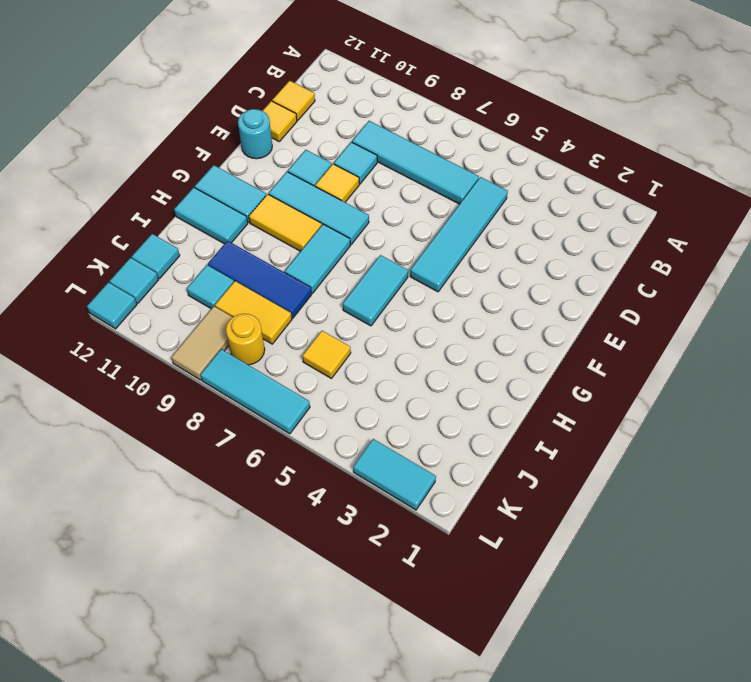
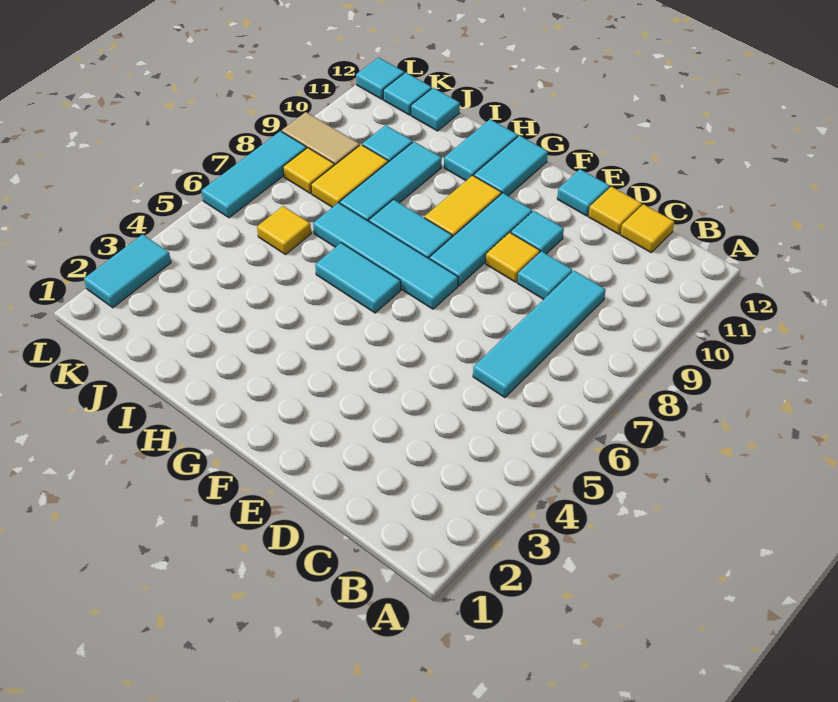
cyan tile C5:F5 level 1 -> cyan tile F7:I7 level 1
cyan round brick E12 level 1 -> cyan tile E12 level 1
blue tile I8:I10 level 1 -> cyan tile I8:I10 level 1
yellow round brick K8 level 1 -> yellow tile K8 level 1

